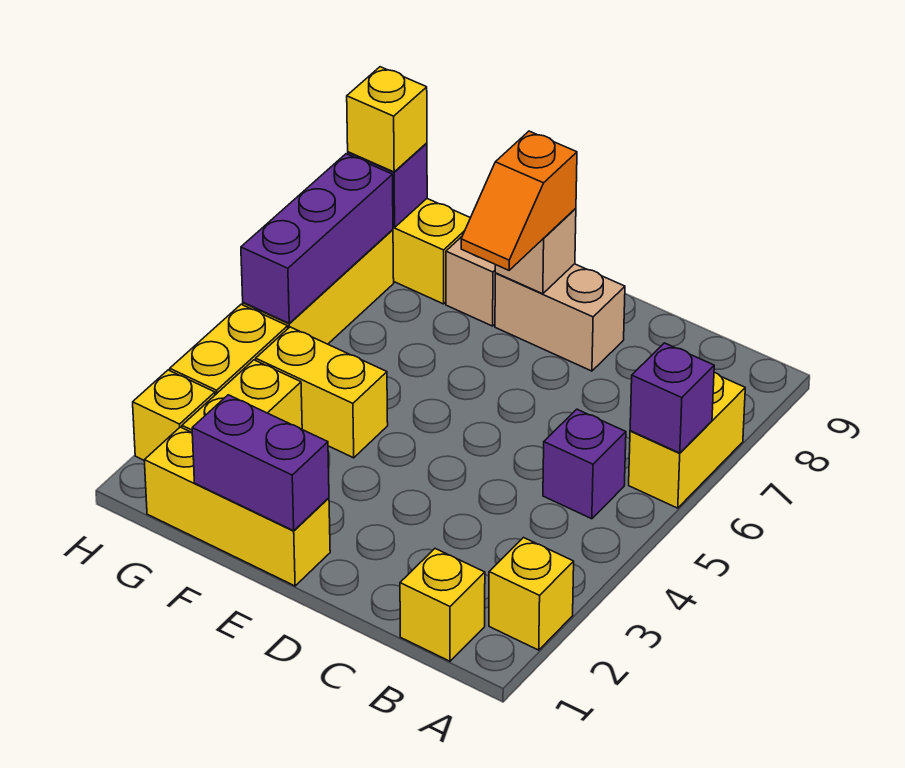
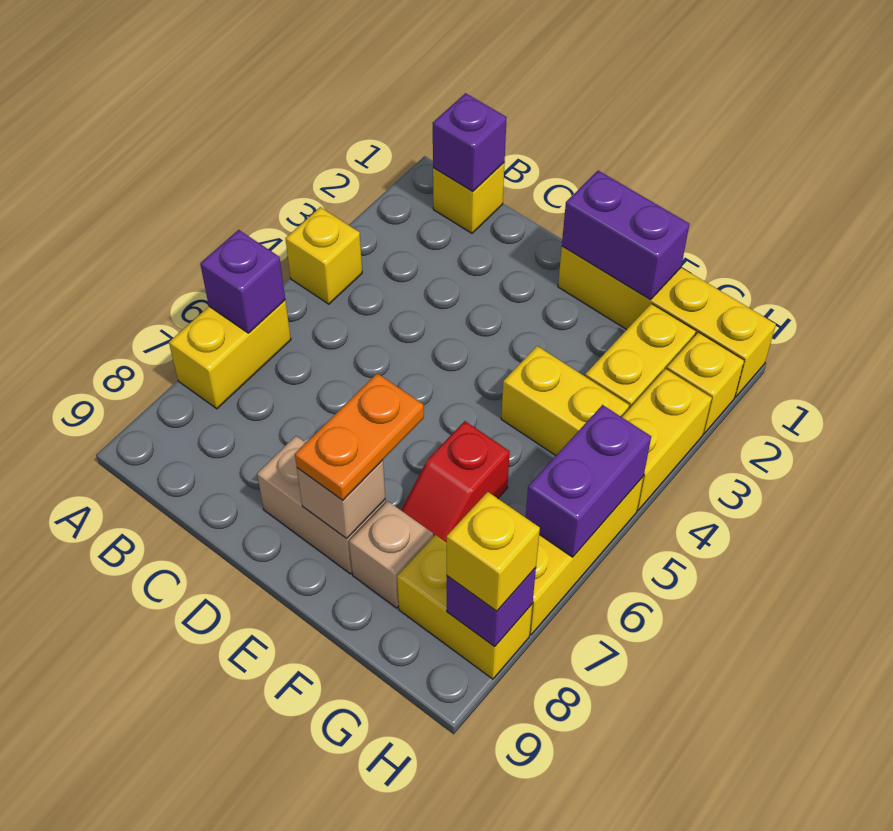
yellow brick A2 level 1 -> yellow brick A4 level 1
purple brick B5 level 1 -> purple brick B1 level 2
yellow brick E1:G1 level 1 -> yellow brick E1:H1 level 1
orange slope E7:E8 level 3 top 8 -> orange plate E7:E8 level 3
none -> red slope F6:F7 level 1 top 6
purple brick H5:H7 level 2 -> purple brick H5:H6 level 2

